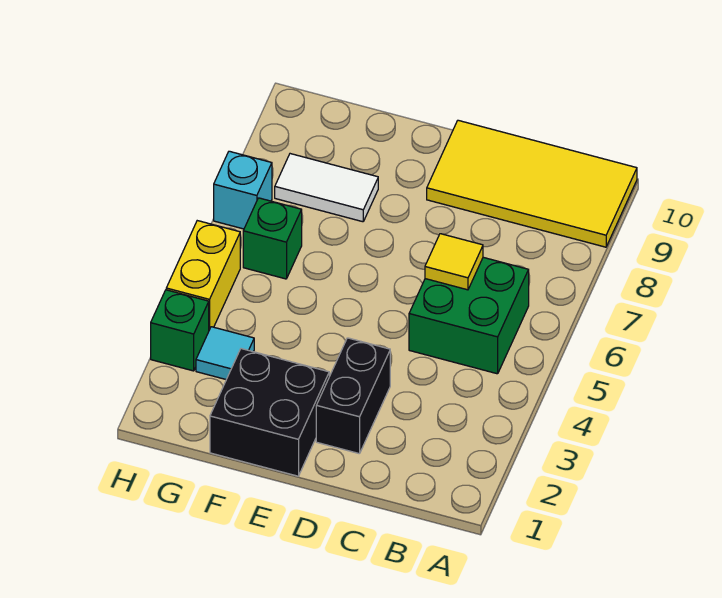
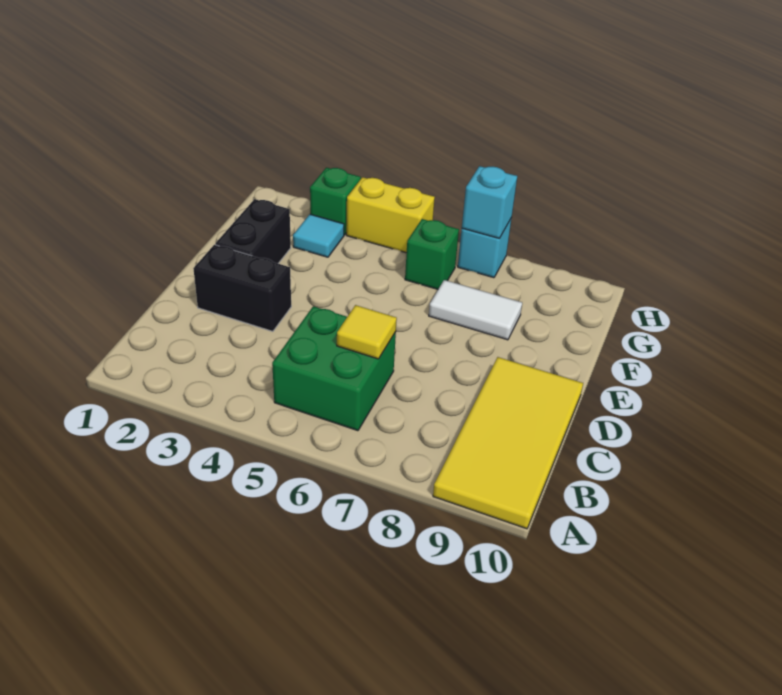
black brick E1:F2 level 1 -> black brick E2:F2 level 1
white tile F8:G8 level 1 -> white tile F7:F8 level 1
none -> cyan brick H7 level 2

